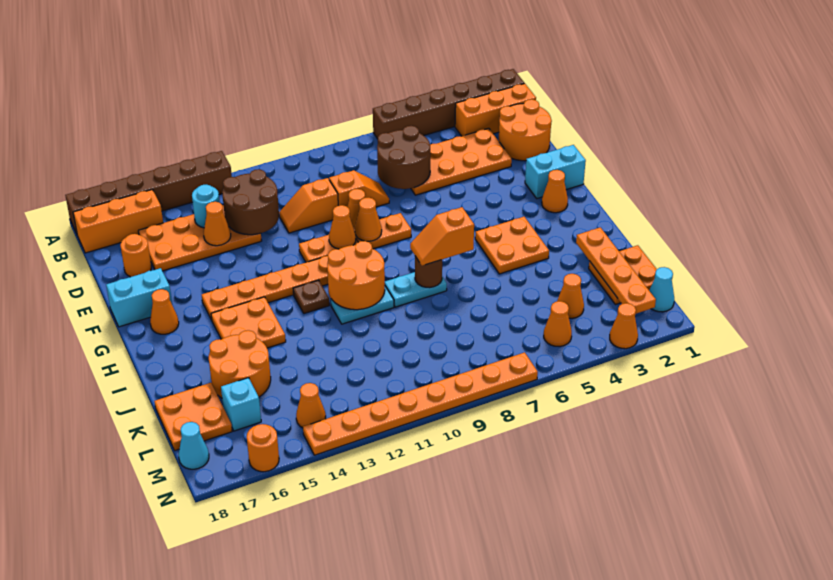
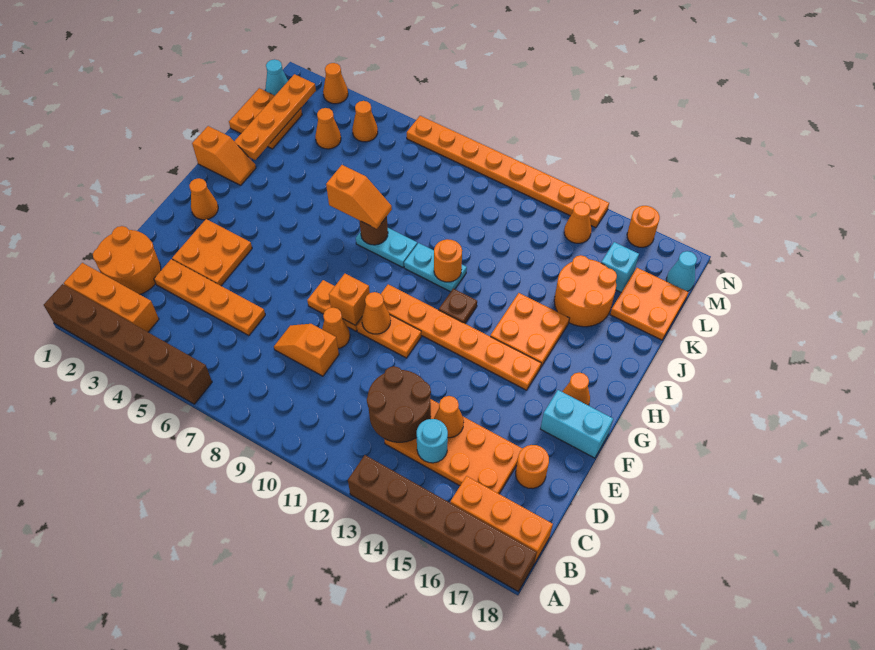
orange plate C3:D6 level 1 -> orange plate D3:D6 level 1
brown round brick C6:D7 level 2 -> none
orange slope D10:D11 level 1 top 10 -> orange slope I1:I2 level 1 top 1
cyan brick F1:F2 level 1 -> none
orange cone F9 level 2 -> orange brick F9 level 2
orange plate H4:I5 level 1 -> orange plate E3:F4 level 1
orange round brick H10:I11 level 2 -> orange round brick I11 level 2

